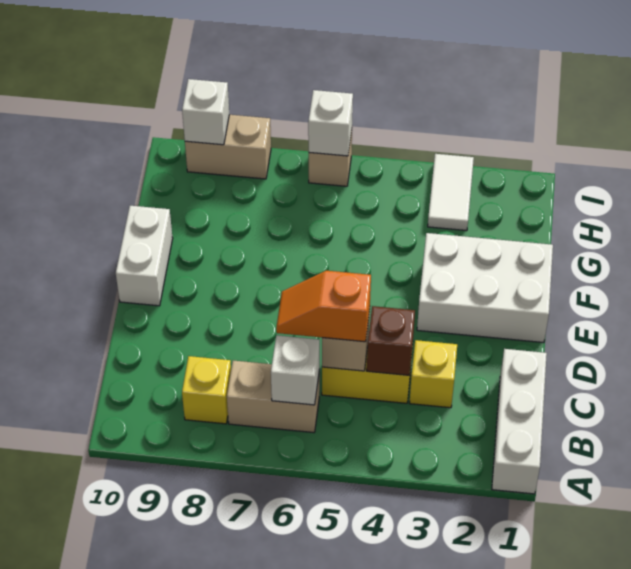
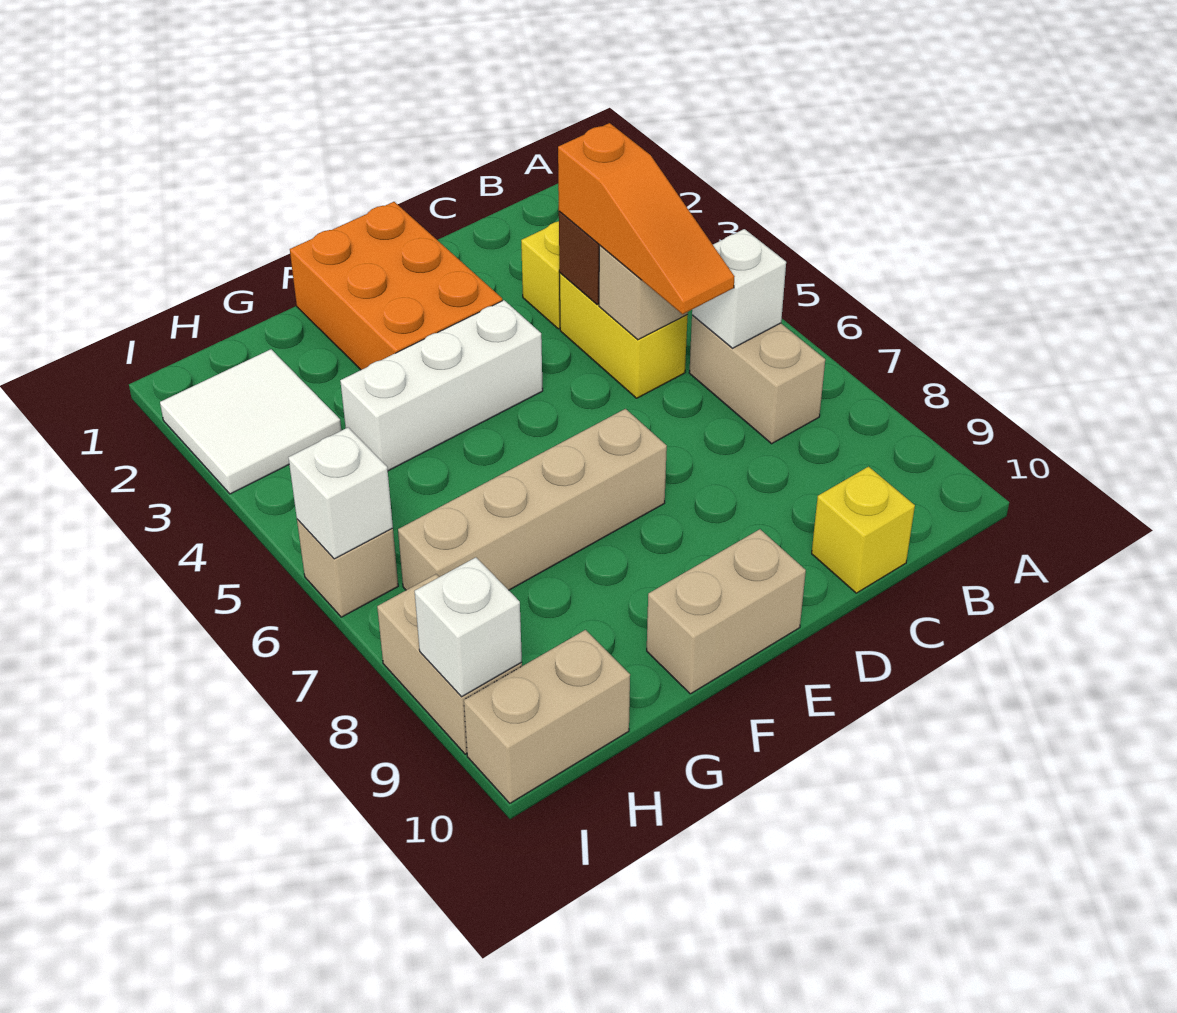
white brick A1:C1 level 1 -> white brick E4:G4 level 1
yellow brick B8 level 1 -> yellow brick C10 level 1
orange slope C5:C6 level 3 top 5 -> orange slope C4:C6 level 3 top 4
white brick E1:F3 level 1 -> orange brick E1:F3 level 1
none -> tan brick E7:H7 level 1
white brick E10:F10 level 1 -> tan brick E10:F10 level 1
white tile H3:I3 level 1 -> white tile H2:I3 level 1
none -> tan brick H10:I10 level 1

